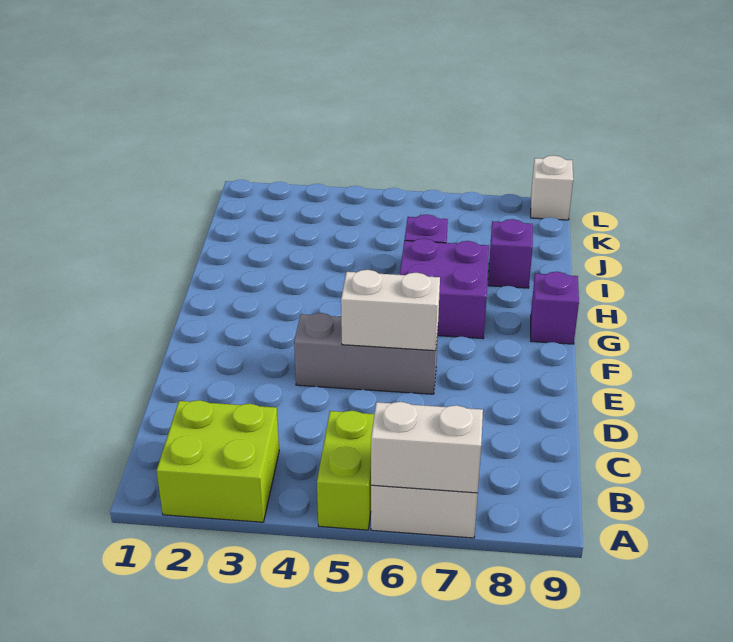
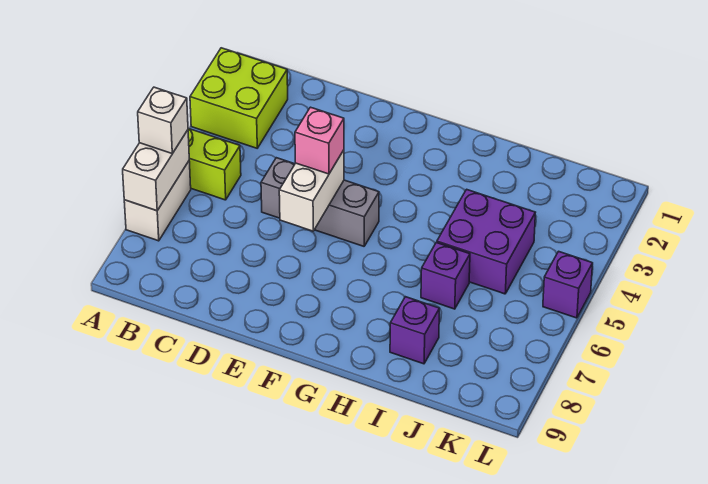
grey brick E4:E6 level 1 -> grey brick D5:F5 level 1
none -> pink brick E5 level 3
purple brick G6:H7 level 1 -> purple brick I4:J5 level 1
purple brick G9 level 1 -> purple brick L5 level 1
white brick L9 level 1 -> white brick A6 level 3

